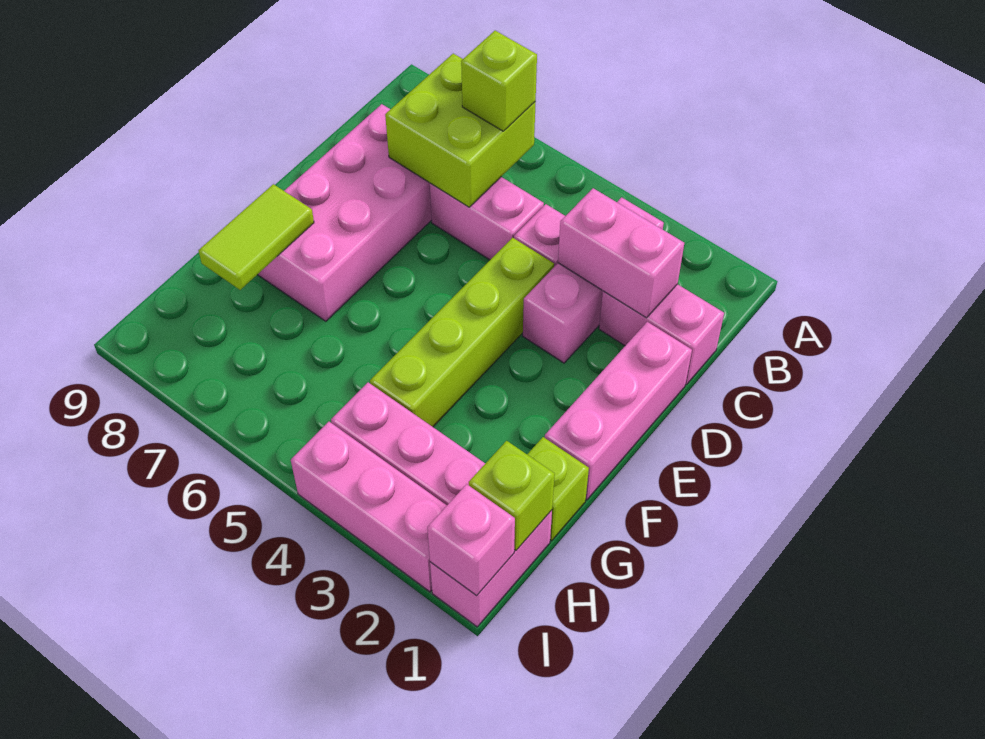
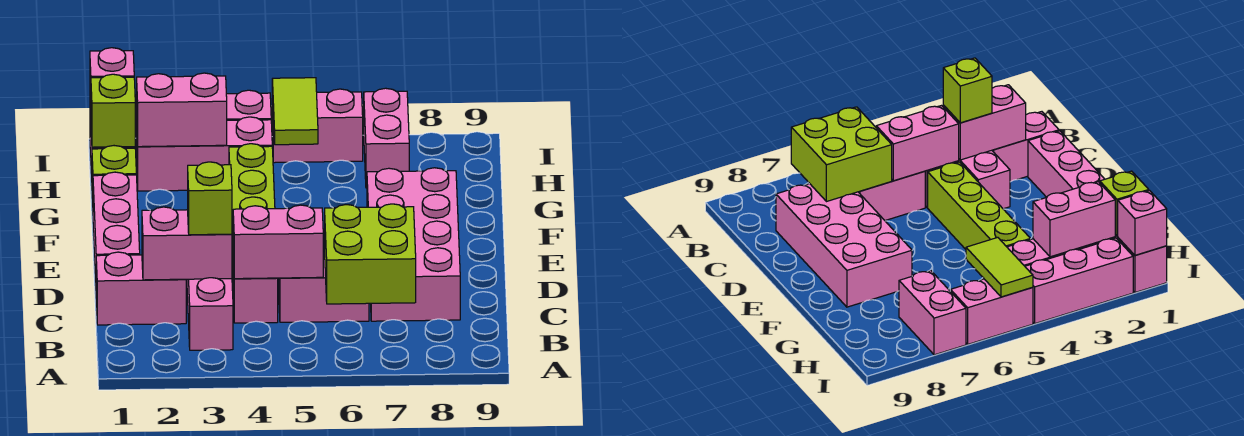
lime brick B6 level 3 -> lime brick C3 level 3
none -> pink brick C4:C5 level 2
lime tile F8:G8 level 2 -> lime tile H5:I5 level 2
none -> pink brick H2:H3 level 2
none -> pink brick H7:I7 level 1
none -> pink brick I5:I6 level 1

